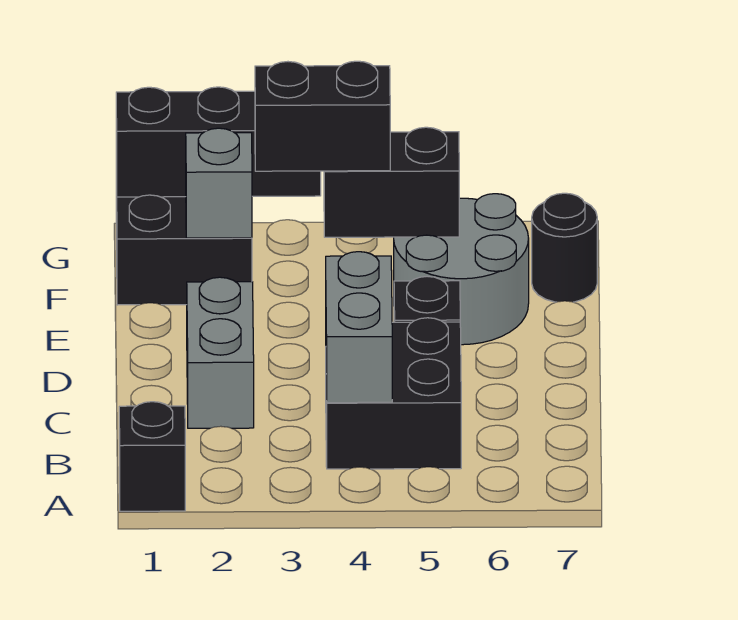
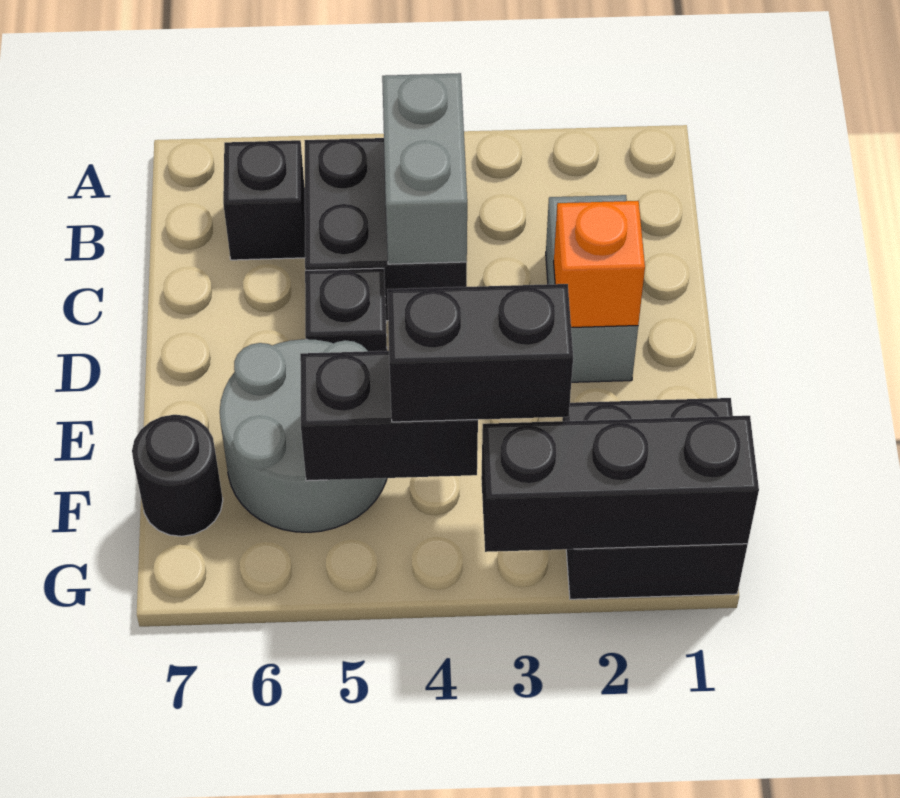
black brick A1 level 1 -> black brick B6 level 1
none -> orange brick D2 level 2
grey brick F2 level 2 -> none

